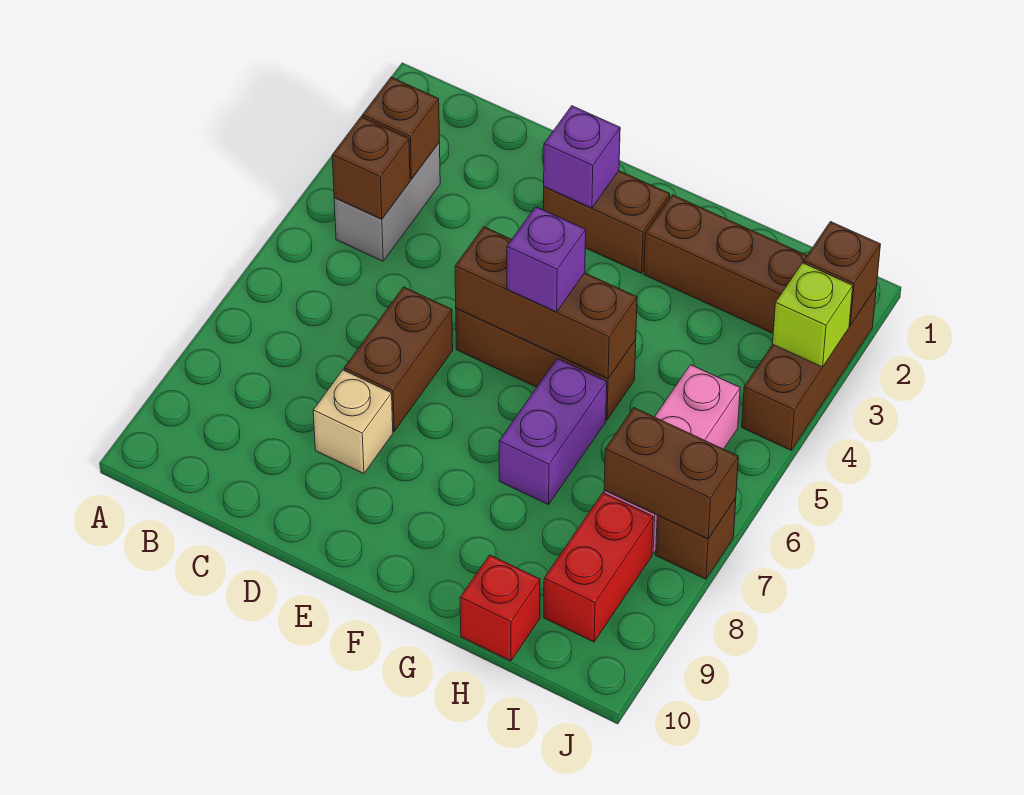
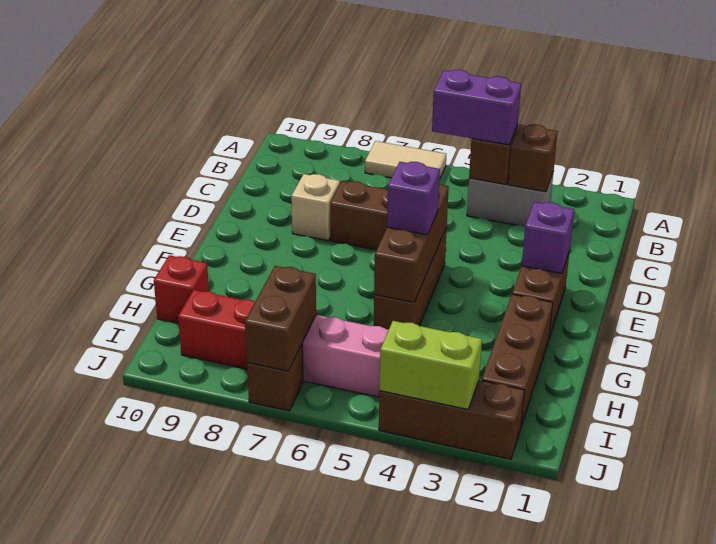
none -> tan tile A6:A7 level 1
purple brick G6:G7 level 1 -> purple brick B4:B5 level 3
brown brick J2 level 2 -> none
lime brick J3 level 2 -> lime brick J3:J4 level 2

